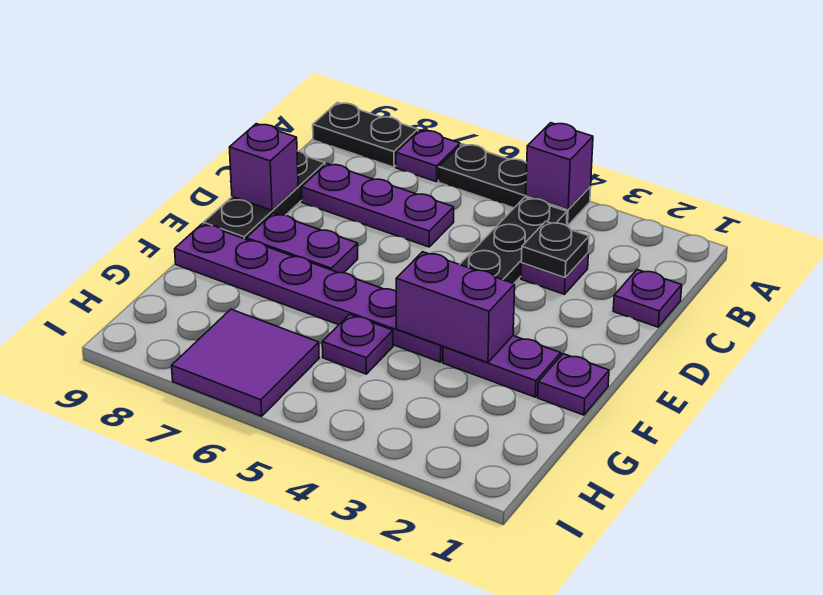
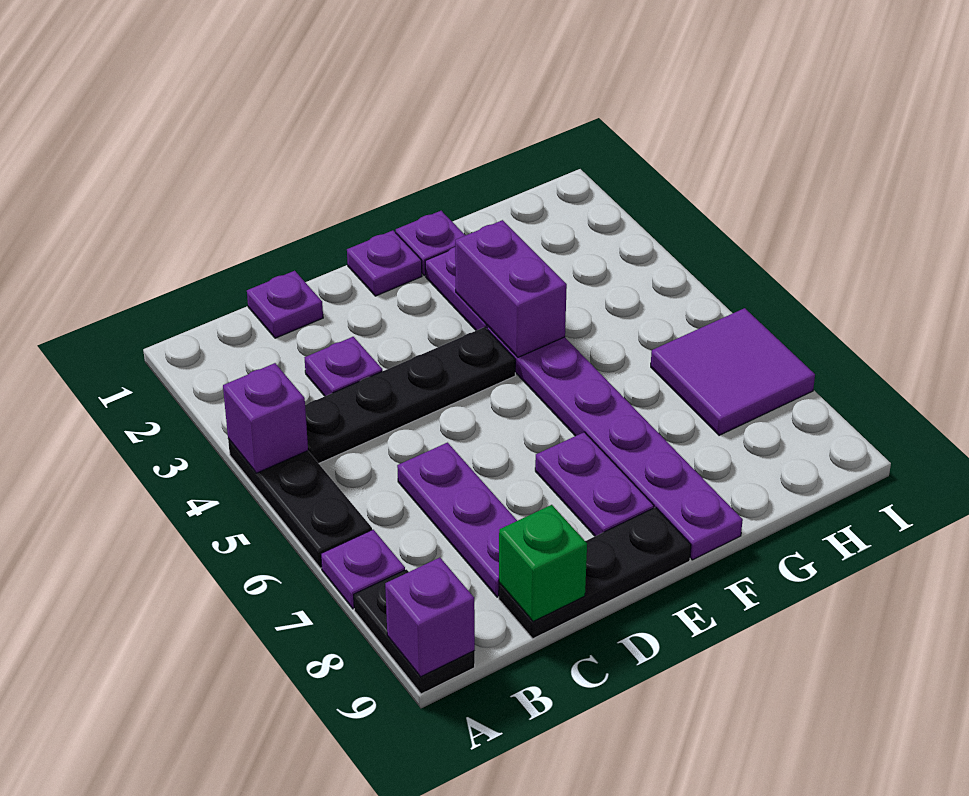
black plate C3 level 2 -> none
none -> green brick C9 level 2
purple brick D9 level 2 -> purple brick A9 level 2
purple plate G5 level 1 -> purple plate E1 level 1

